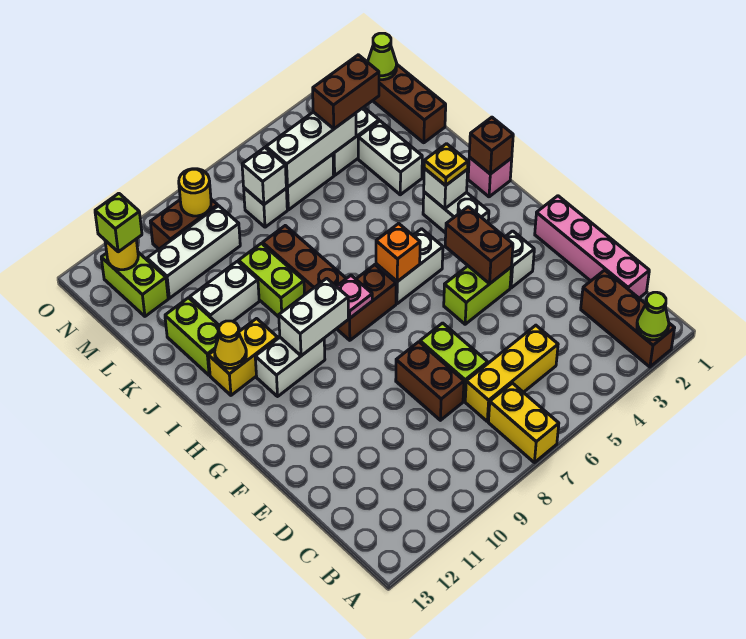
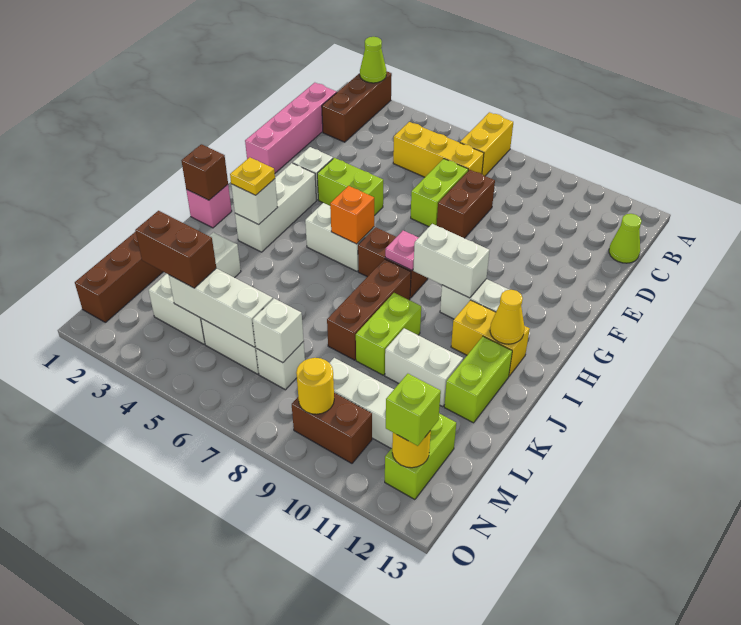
brown brick F4:G4 level 2 -> none
white brick H3:I3 level 1 -> white brick G3:I3 level 1
lime cone N1 level 2 -> lime cone C13 level 1

